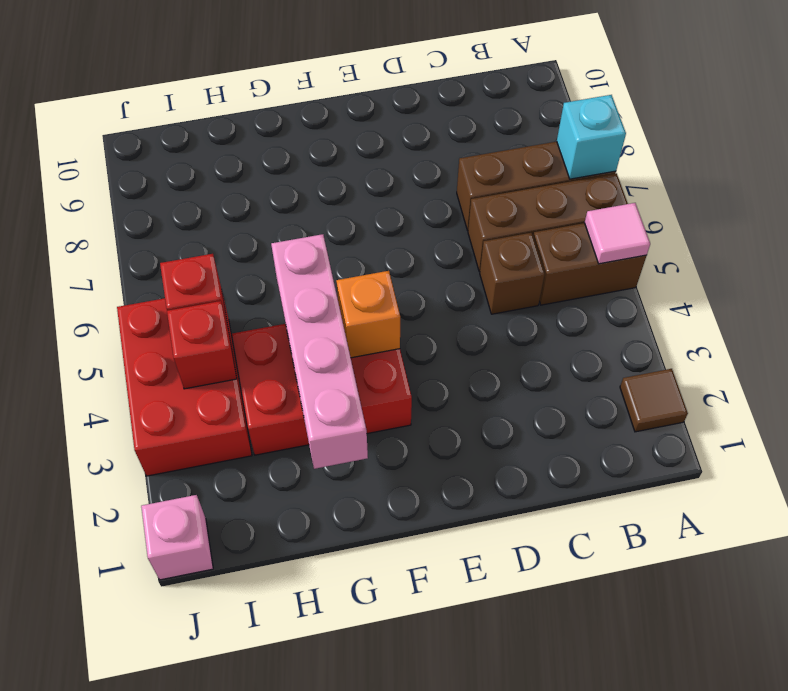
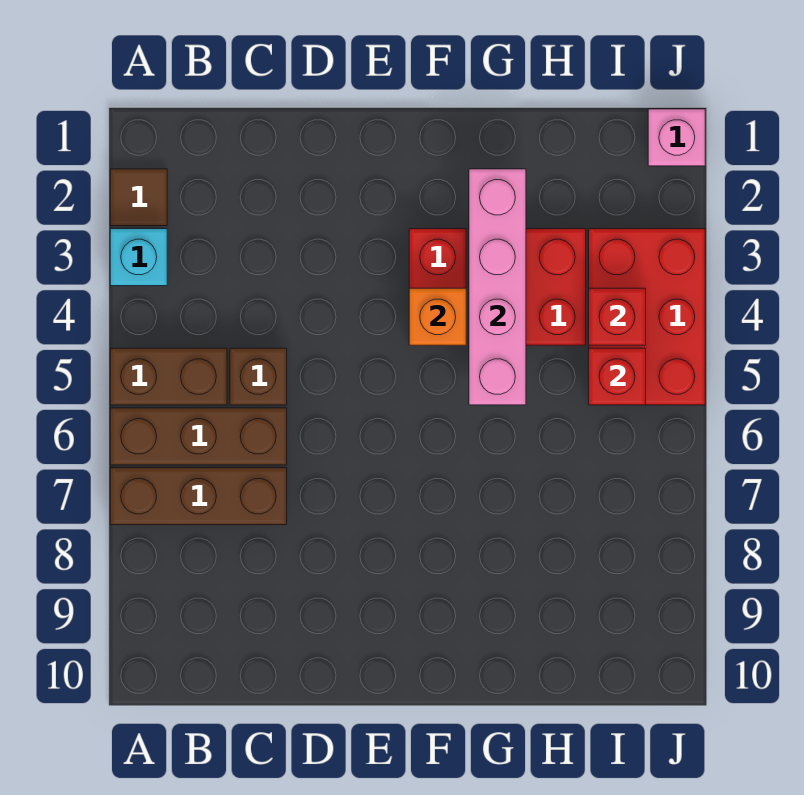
pink tile A5 level 2 -> none
cyan brick A7 level 2 -> cyan brick A3 level 1

